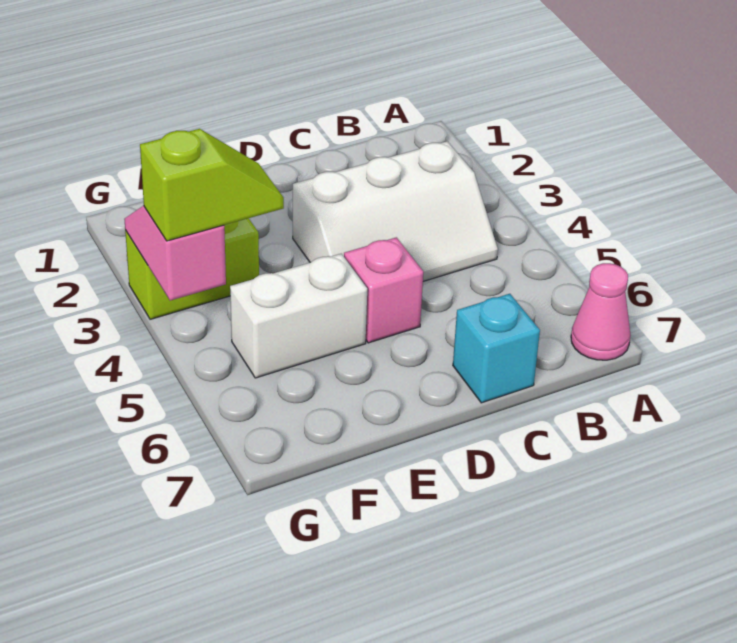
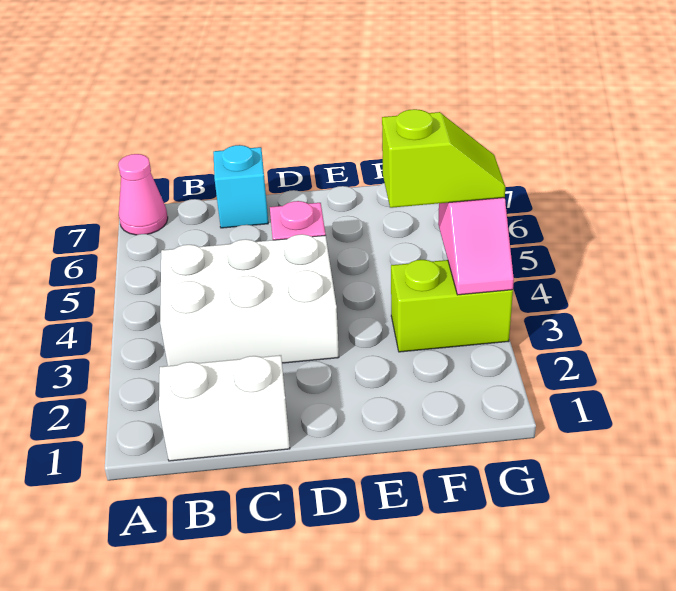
white slope B3:D4 level 1 top 3 -> white brick B3:D4 level 1
white brick E5:F5 level 1 -> white brick B1:C1 level 1
lime slope F4:G4 level 3 top G -> lime slope F4:G4 level 3 top F

